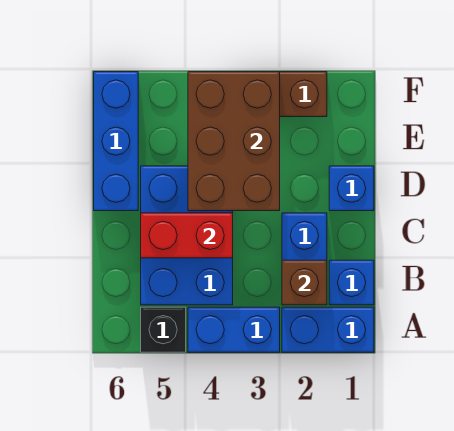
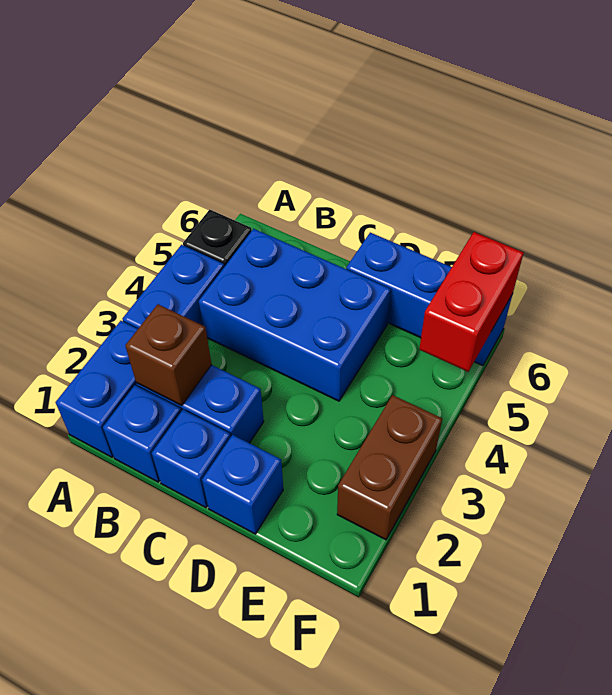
none -> blue brick C1 level 1
red brick C4:C5 level 2 -> red brick F5:F6 level 2
brown brick D3:F4 level 2 -> none

